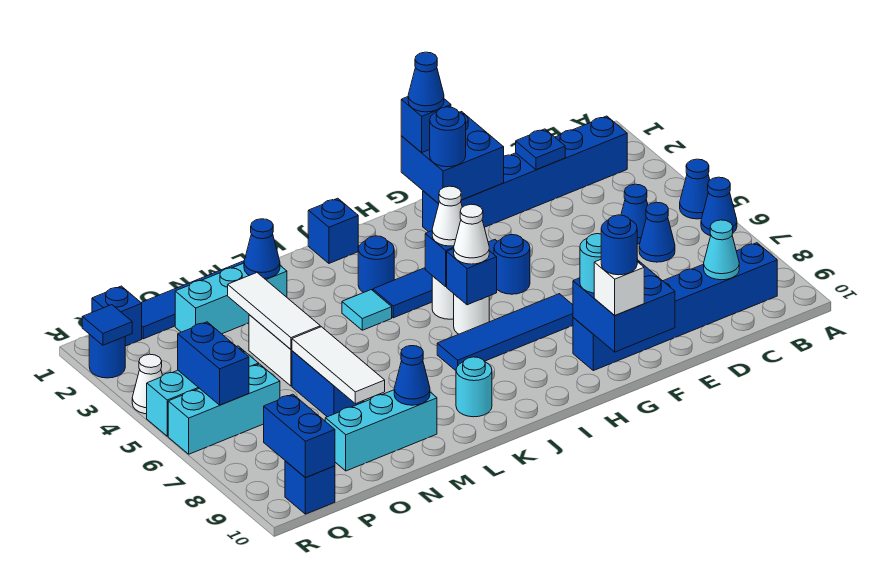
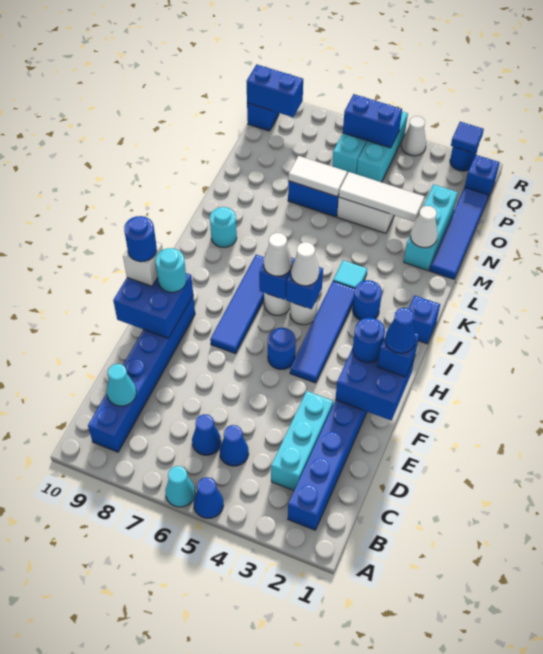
blue cone A6 level 1 -> cyan cone A6 level 1
blue plate D2 level 2 -> none
blue cone M2 level 2 -> white cone M2 level 2
cyan brick M9:O9 level 1 -> cyan brick C3:E3 level 1
blue cone M9 level 2 -> none
white tile N6:N8 level 2 -> white tile N6:N7 level 2

